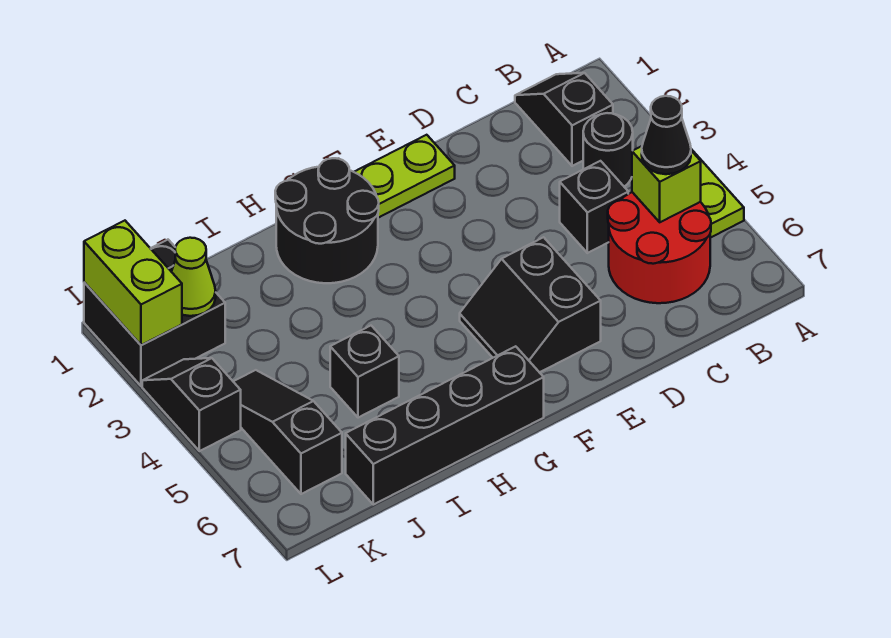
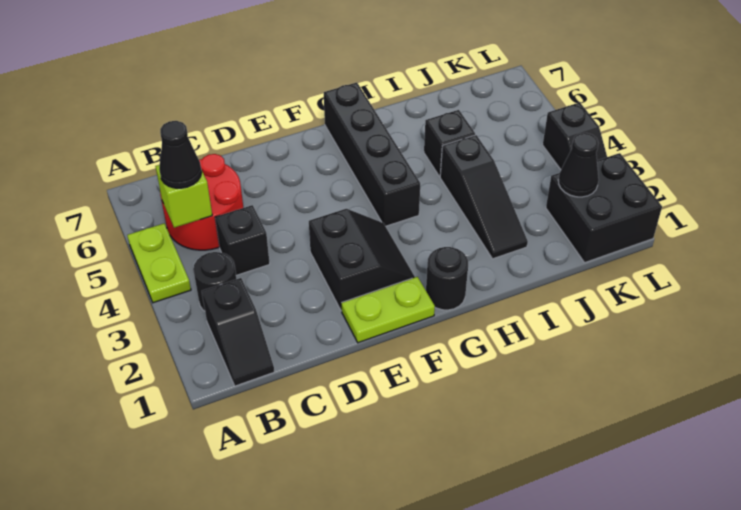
black slope E5:F6 level 1 top E -> black slope E2:F3 level 1 top E
black round brick G1:H2 level 1 -> black round brick G1 level 1
black brick G7:J7 level 1 -> black brick G4:G7 level 1
lime cone K2 level 2 -> black cone K2 level 2
black slope K4:K6 level 1 top 6 -> black slope I2:I4 level 1 top 4
lime brick L1:L2 level 2 -> none

